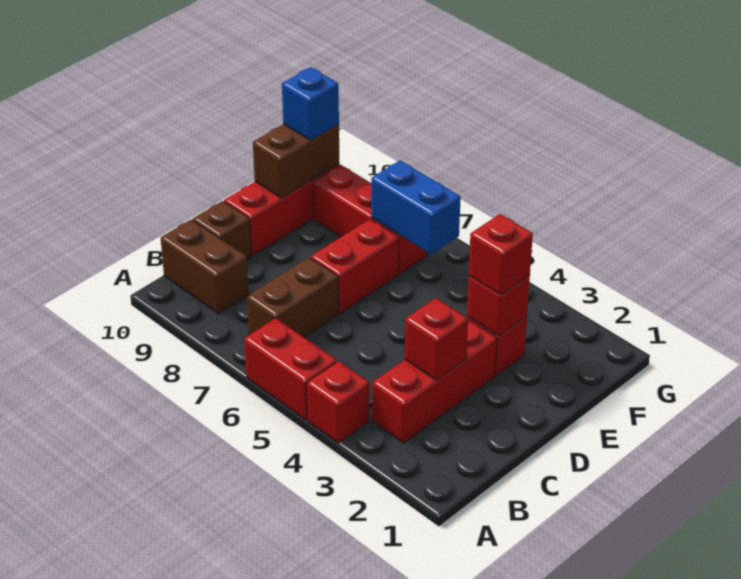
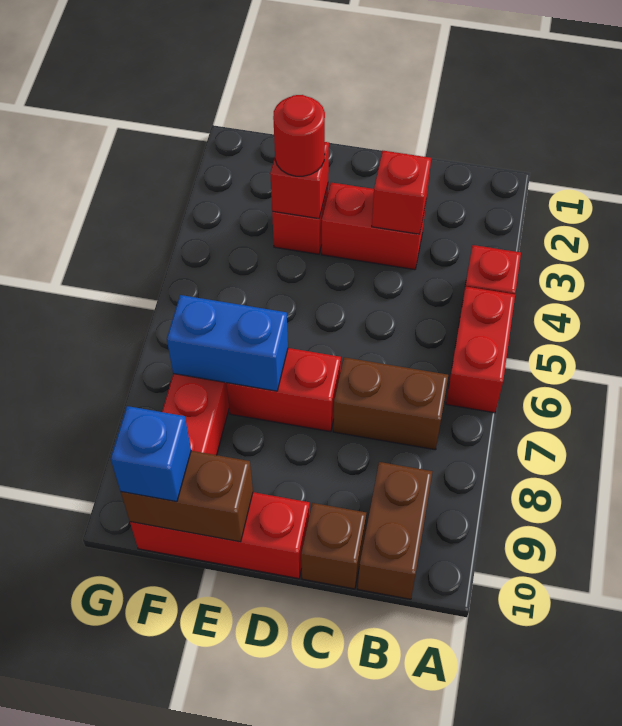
red brick B3:D3 level 1 -> red brick C3:D3 level 1
red brick E3 level 3 -> red round brick E3 level 3
blue brick F6:F7 level 2 -> blue brick E7:F7 level 2

